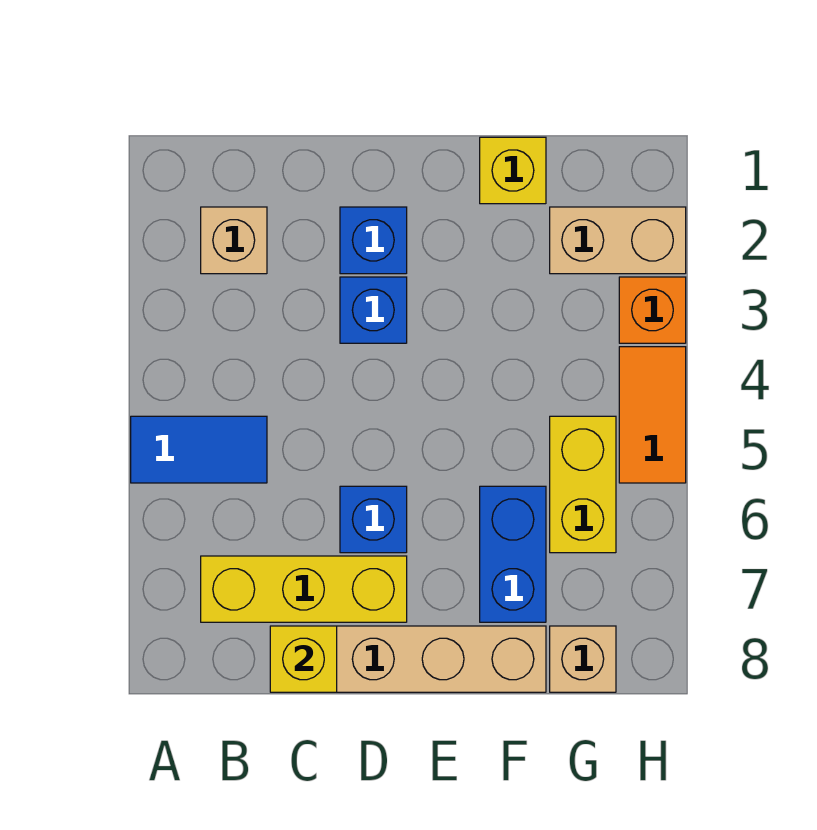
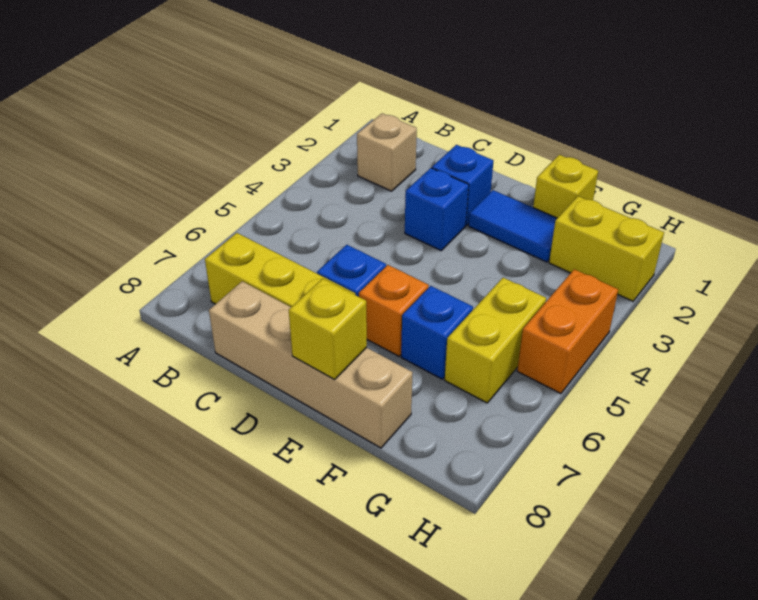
blue tile A5:B5 level 1 -> blue tile E2:F2 level 1
yellow brick C8 level 2 -> yellow brick E8 level 2
blue brick F6:F7 level 1 -> blue brick F6 level 1
tan brick G2:H2 level 1 -> yellow brick G2:H2 level 1
tan brick G8 level 1 -> none
orange brick H3 level 1 -> orange brick E6 level 1
orange tile H4:H5 level 1 -> orange brick H4:H5 level 1

